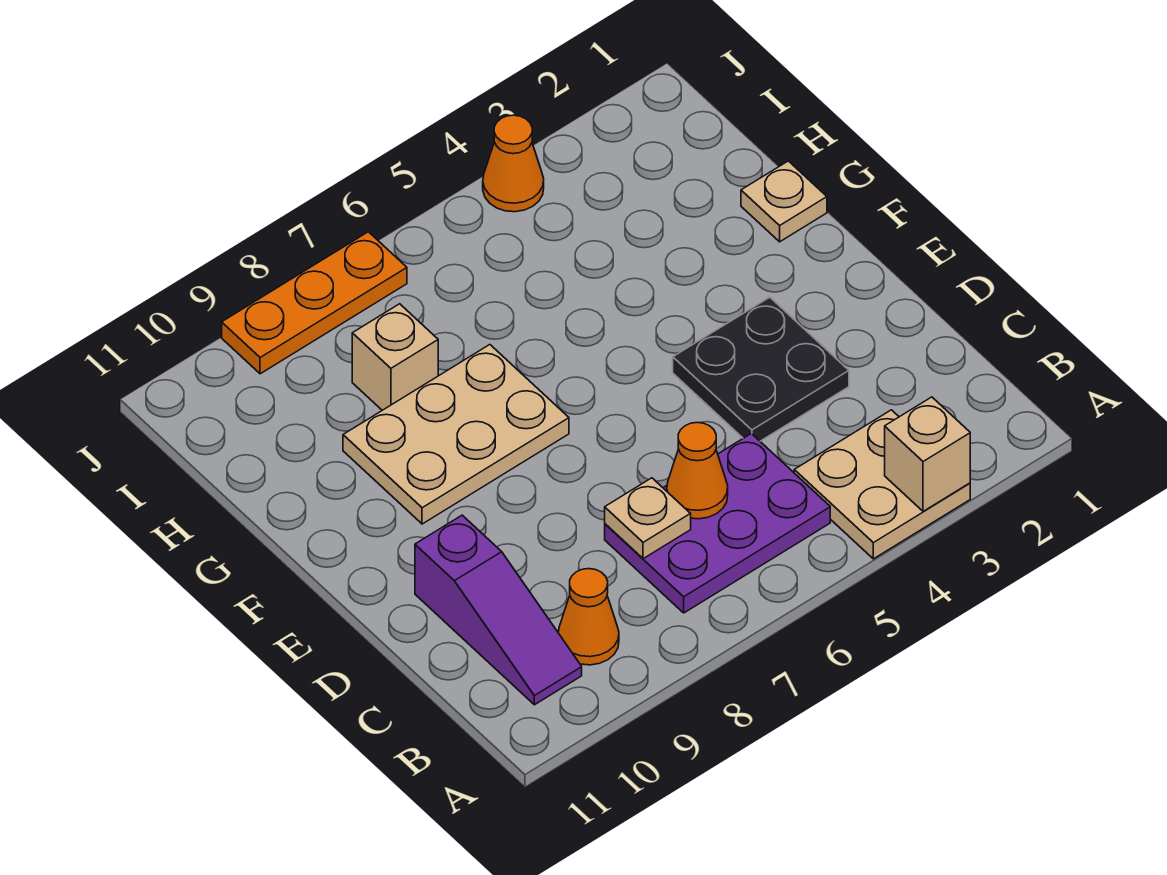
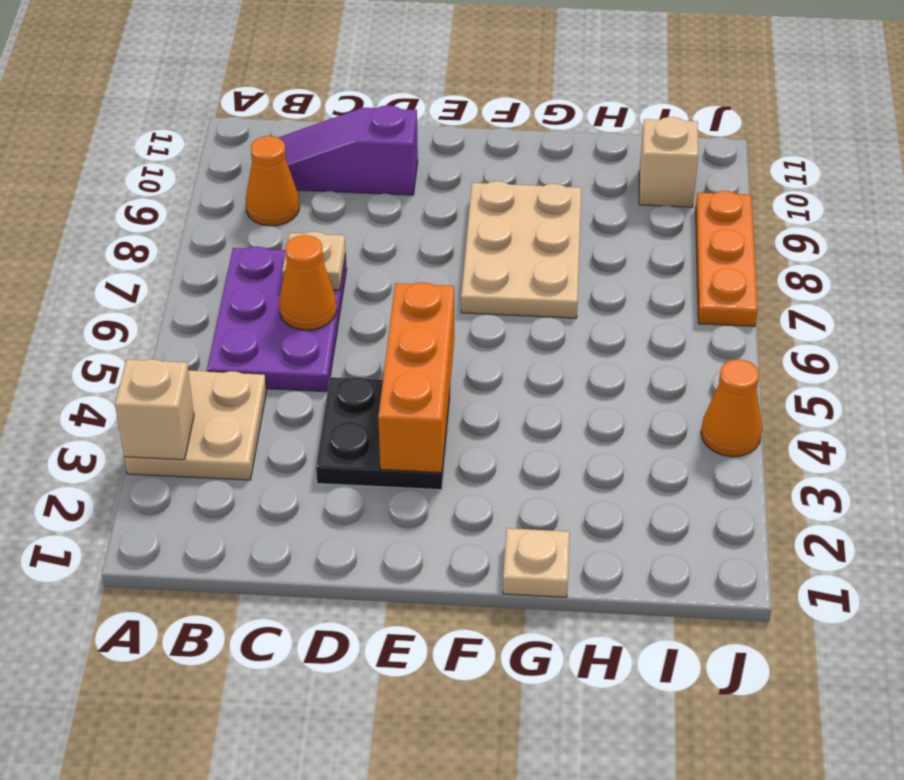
none -> orange brick E3:E5 level 2
tan brick H8 level 1 -> tan brick I10 level 1

